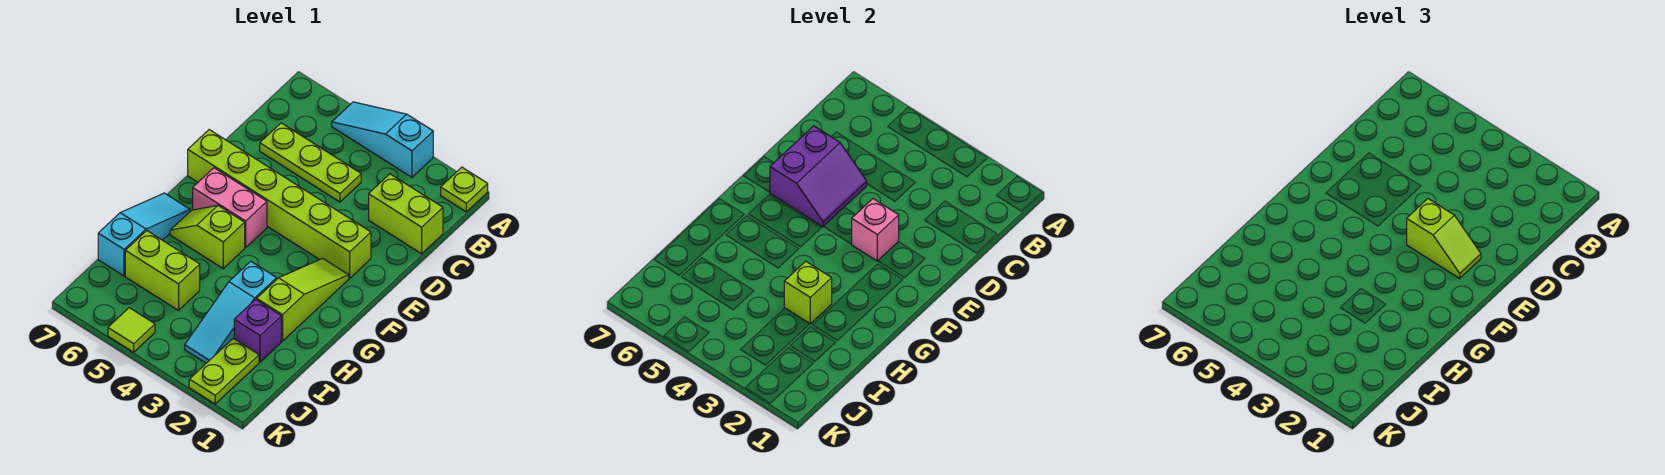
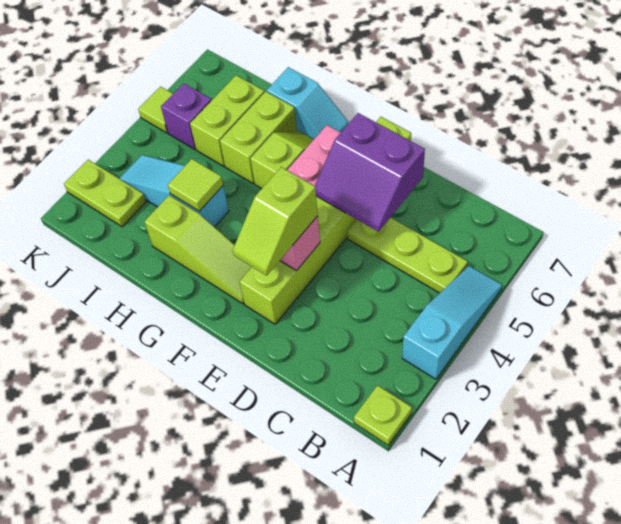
lime brick C1:C2 level 1 -> lime brick H5:H6 level 1
lime plate C4:C6 level 1 -> lime plate B5:D5 level 1
cyan slope G7:I7 level 1 top I -> cyan slope G7:H7 level 1 top H
lime brick H3 level 2 -> lime tile H3 level 2
purple brick I2 level 1 -> purple brick J5 level 1

